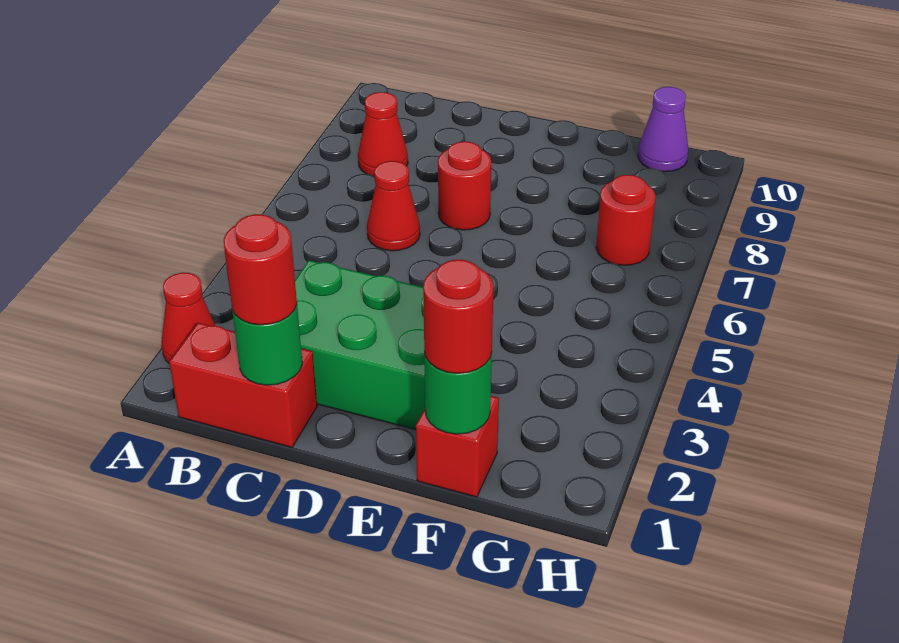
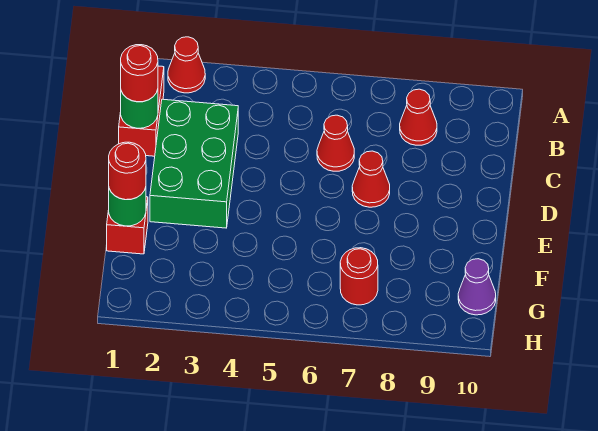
red round brick D7 level 1 -> red cone D7 level 1

